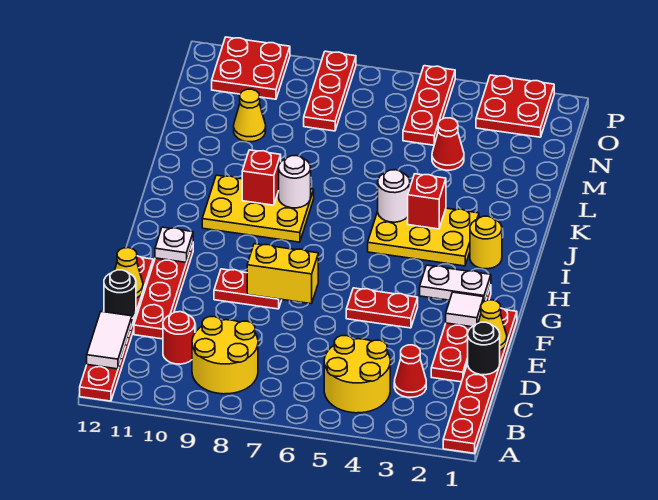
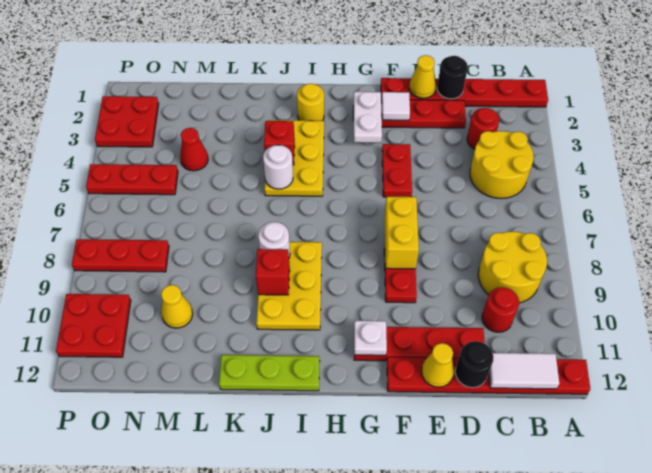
red cone C3 level 1 -> red round brick C3 level 1
none -> lime plate I12:K12 level 1

